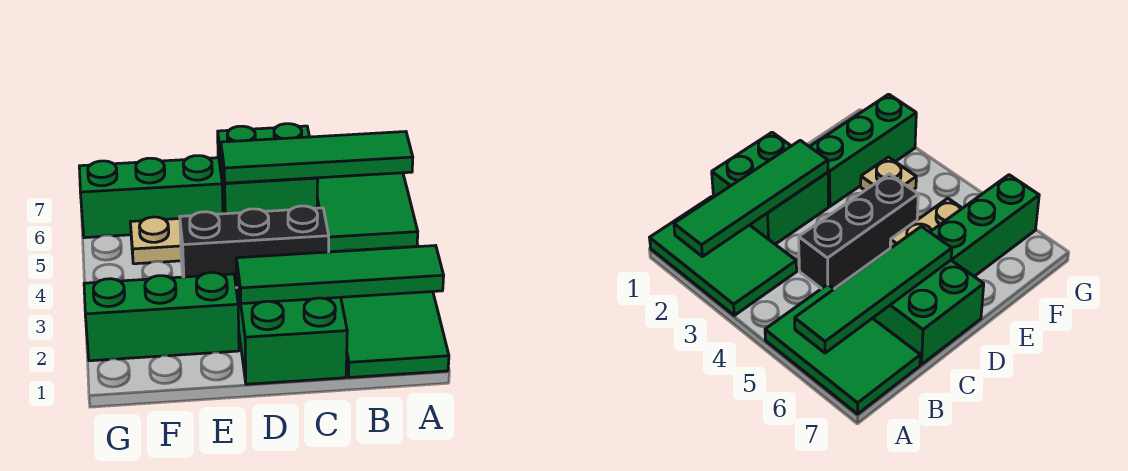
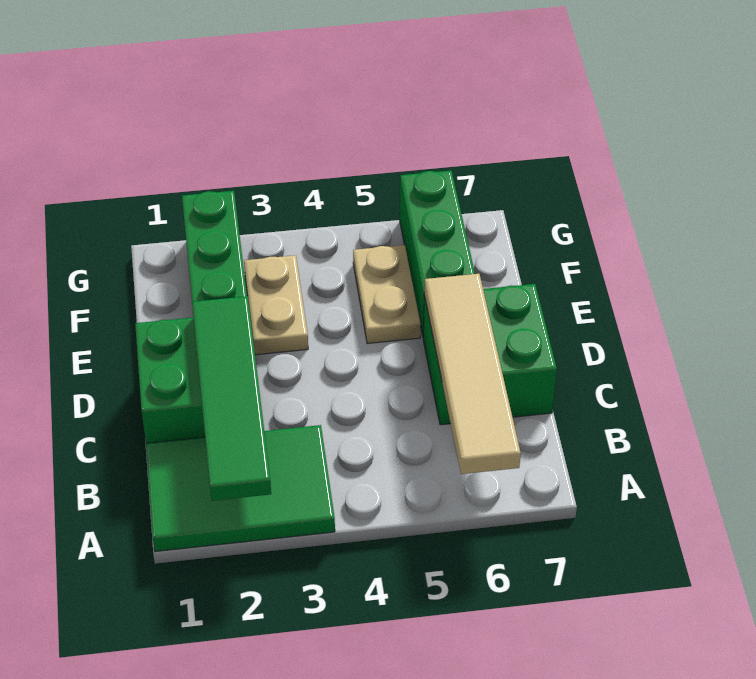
green tile A5:B7 level 1 -> none
green tile A6:D6 level 2 -> tan tile A6:D6 level 2
black brick C4:E4 level 1 -> none
tan plate F3 level 1 -> tan plate E3:F3 level 1

